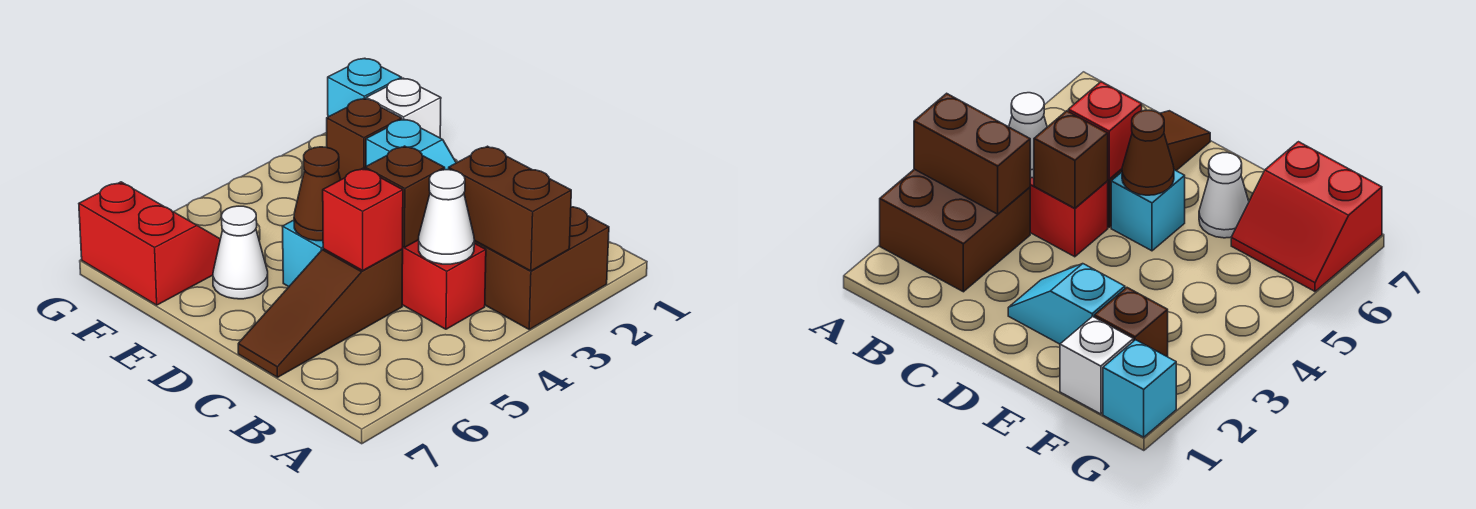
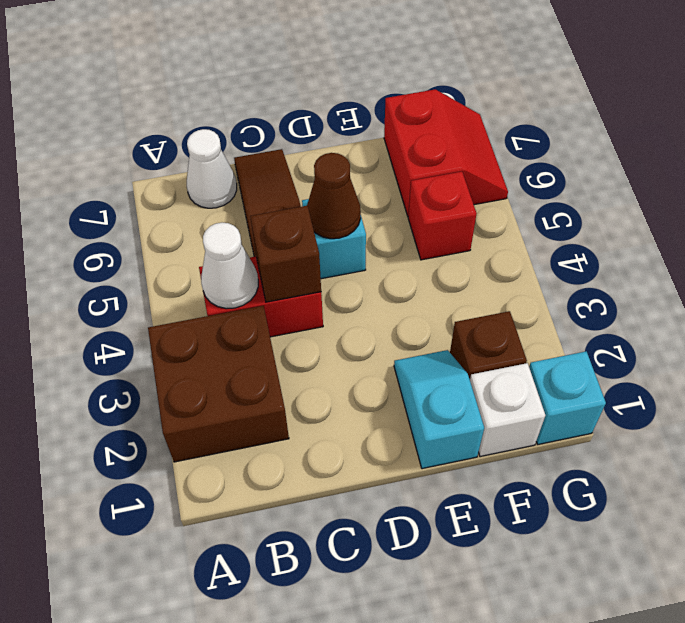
brown brick A3:B3 level 2 -> none
red brick C5 level 2 -> red brick F5 level 1
cyan slope D2:E2 level 1 top E -> cyan slope E1:E2 level 1 top 1
white cone E6 level 1 -> white cone B7 level 1
red slope F6:G7 level 1 top 7 -> red slope F6:G7 level 1 top F

